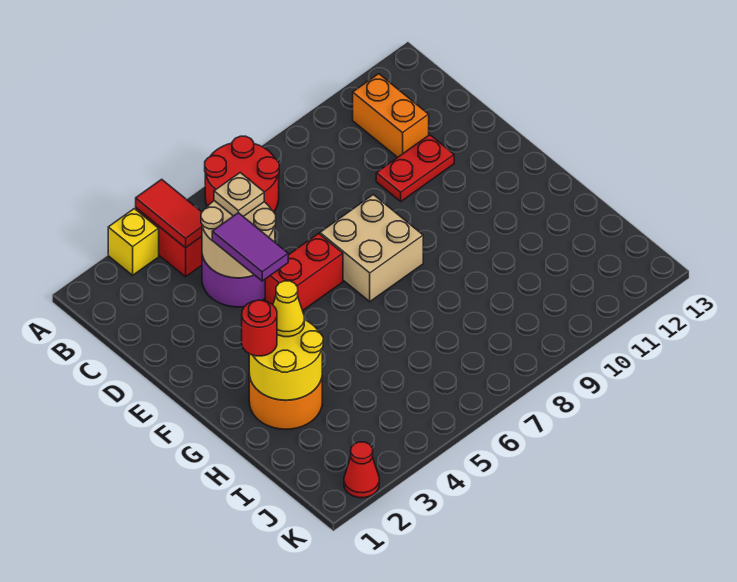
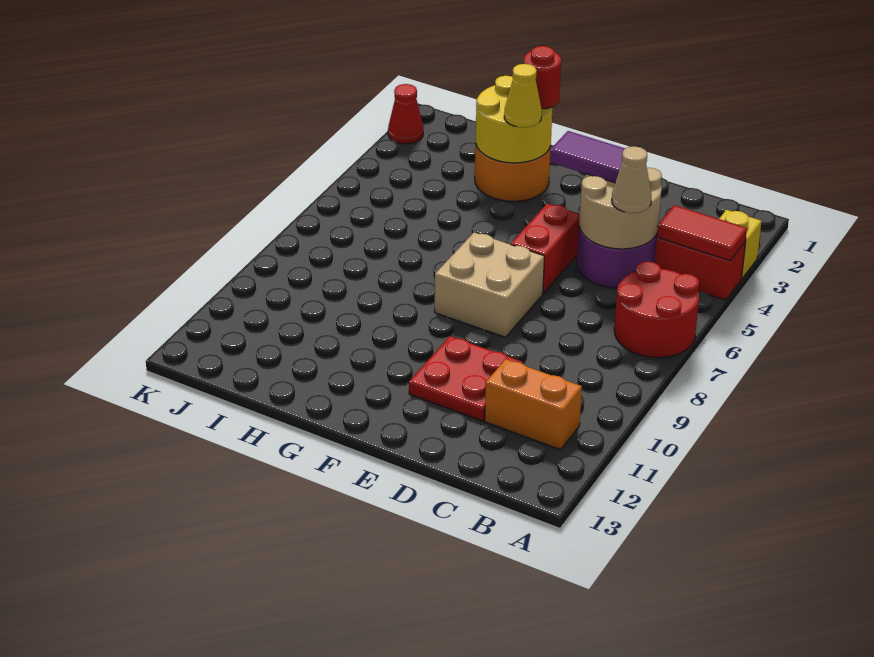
tan plate C5 level 3 -> tan cone C5 level 3
red plate D10:D11 level 1 -> red plate D10:E11 level 1

